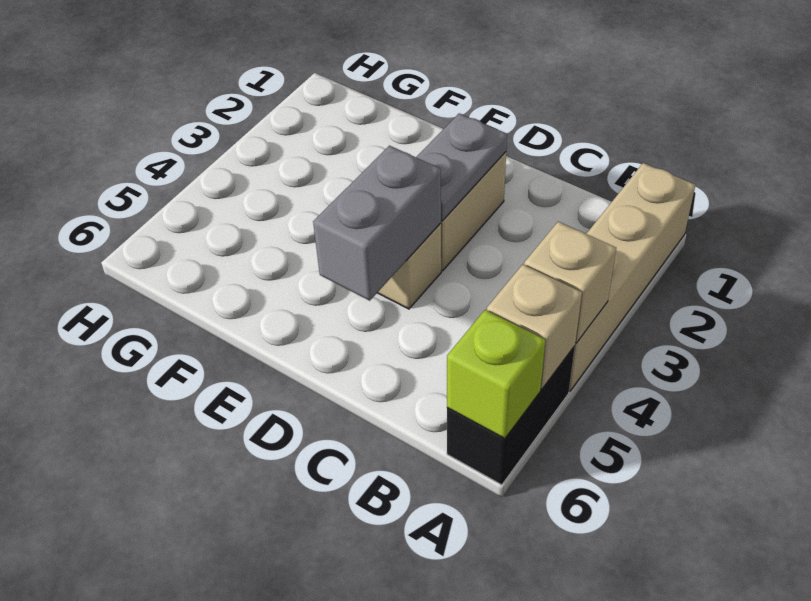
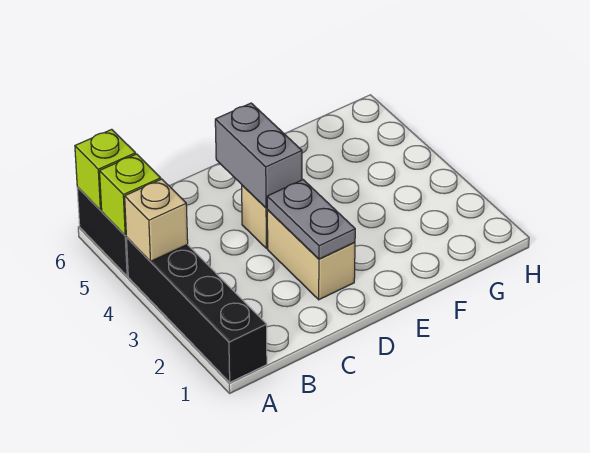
tan brick A1:A4 level 1 -> black brick A1:A4 level 1
tan brick A5 level 2 -> lime brick A5 level 2

